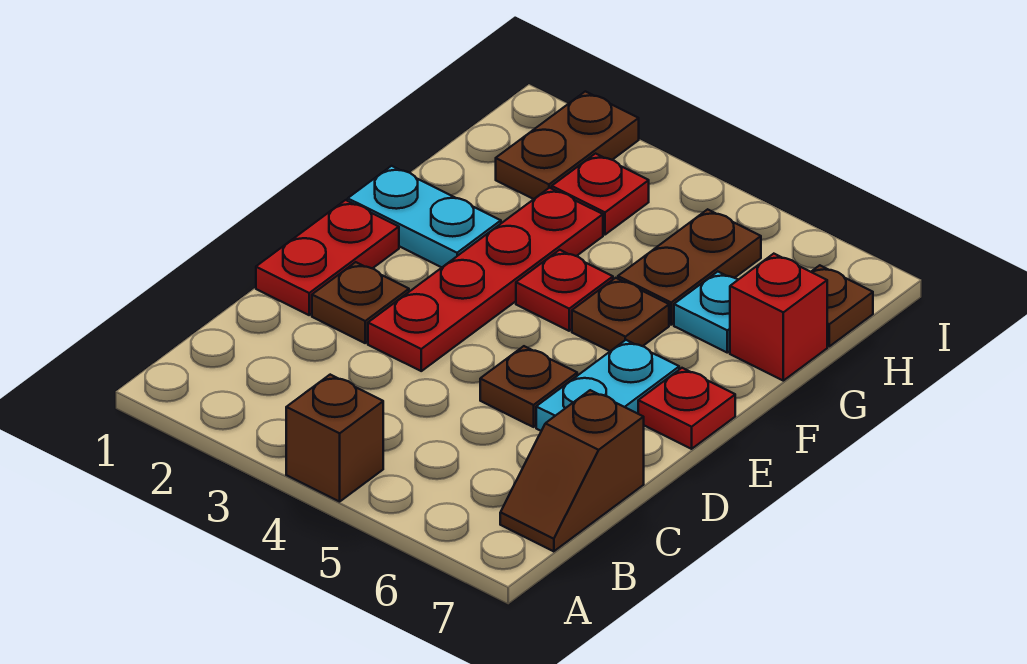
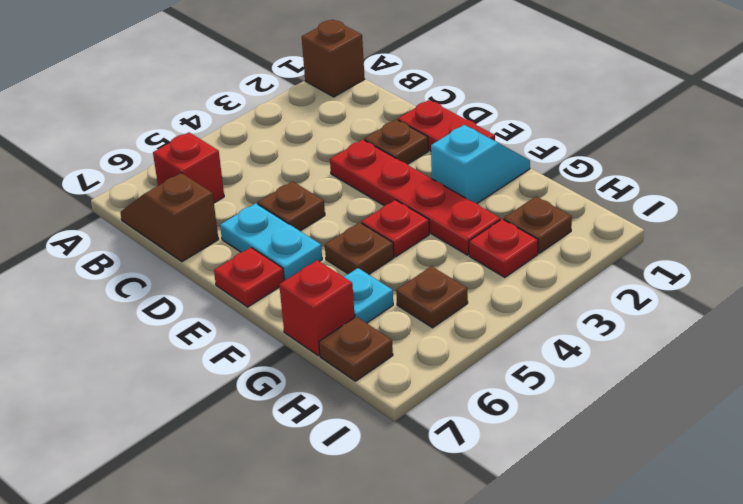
brown brick A4 level 1 -> brown brick A1 level 1
none -> red brick B6 level 1
cyan plate F1:F2 level 1 -> cyan slope F1:F2 level 1 top 2
brown plate G5:H5 level 1 -> brown plate H5 level 1
brown plate H2:I2 level 1 -> brown plate H2 level 1

